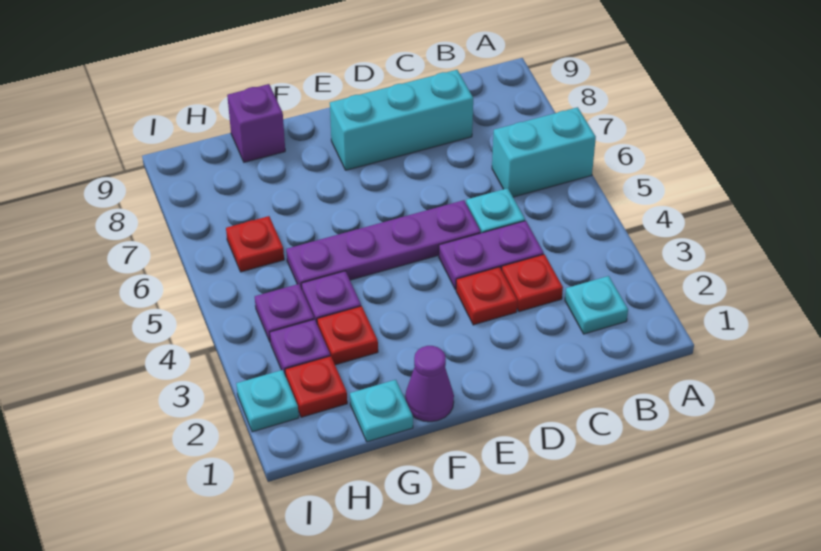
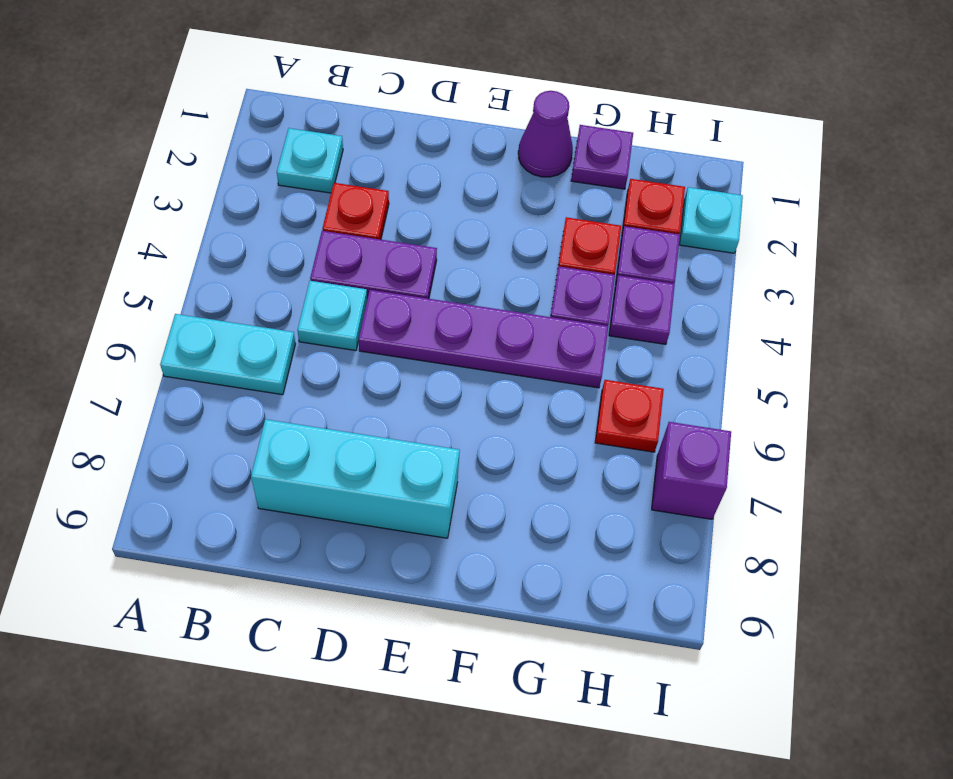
cyan brick A6:B6 level 1 -> cyan plate A6:B6 level 1
red plate D3 level 1 -> none
cyan plate G1 level 1 -> purple plate G1 level 1
purple brick G9 level 1 -> purple brick I7 level 1

